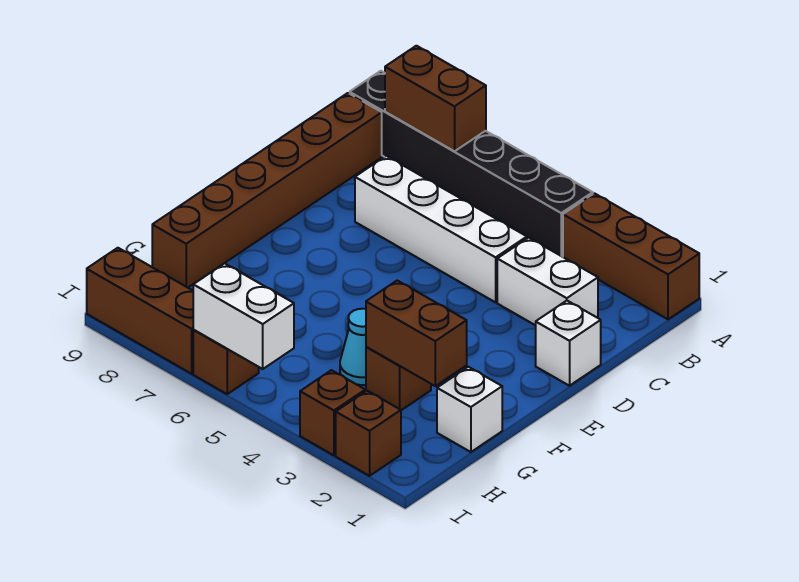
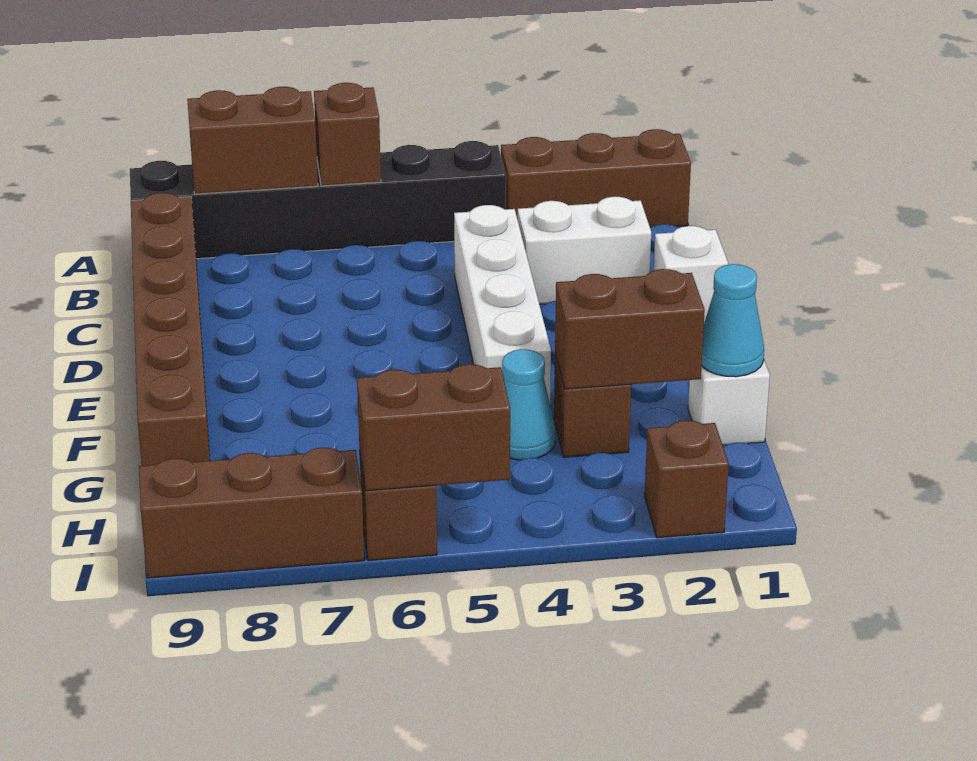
white brick C4:C7 level 1 -> white brick C4:F4 level 1
none -> cyan cone G1 level 2
brown brick I3 level 1 -> brown brick A6 level 2
white brick I5:I6 level 2 -> brown brick I5:I6 level 2

